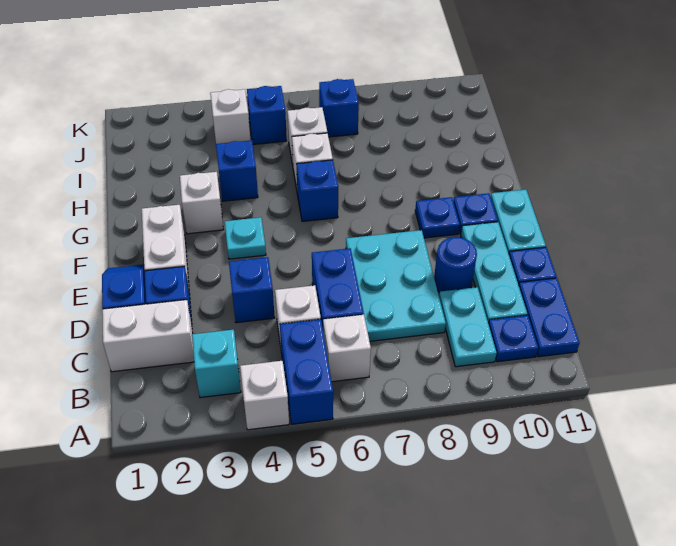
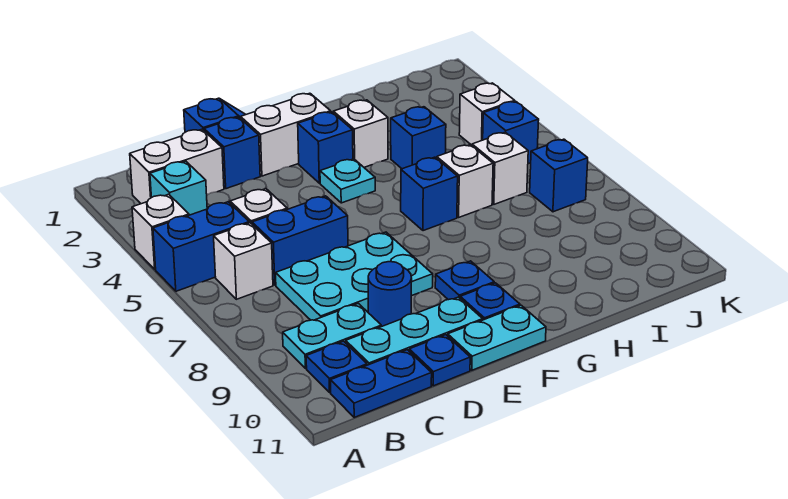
white brick C1:C2 level 1 -> white brick B2:C2 level 1
blue brick D4 level 1 -> blue brick F3 level 1

